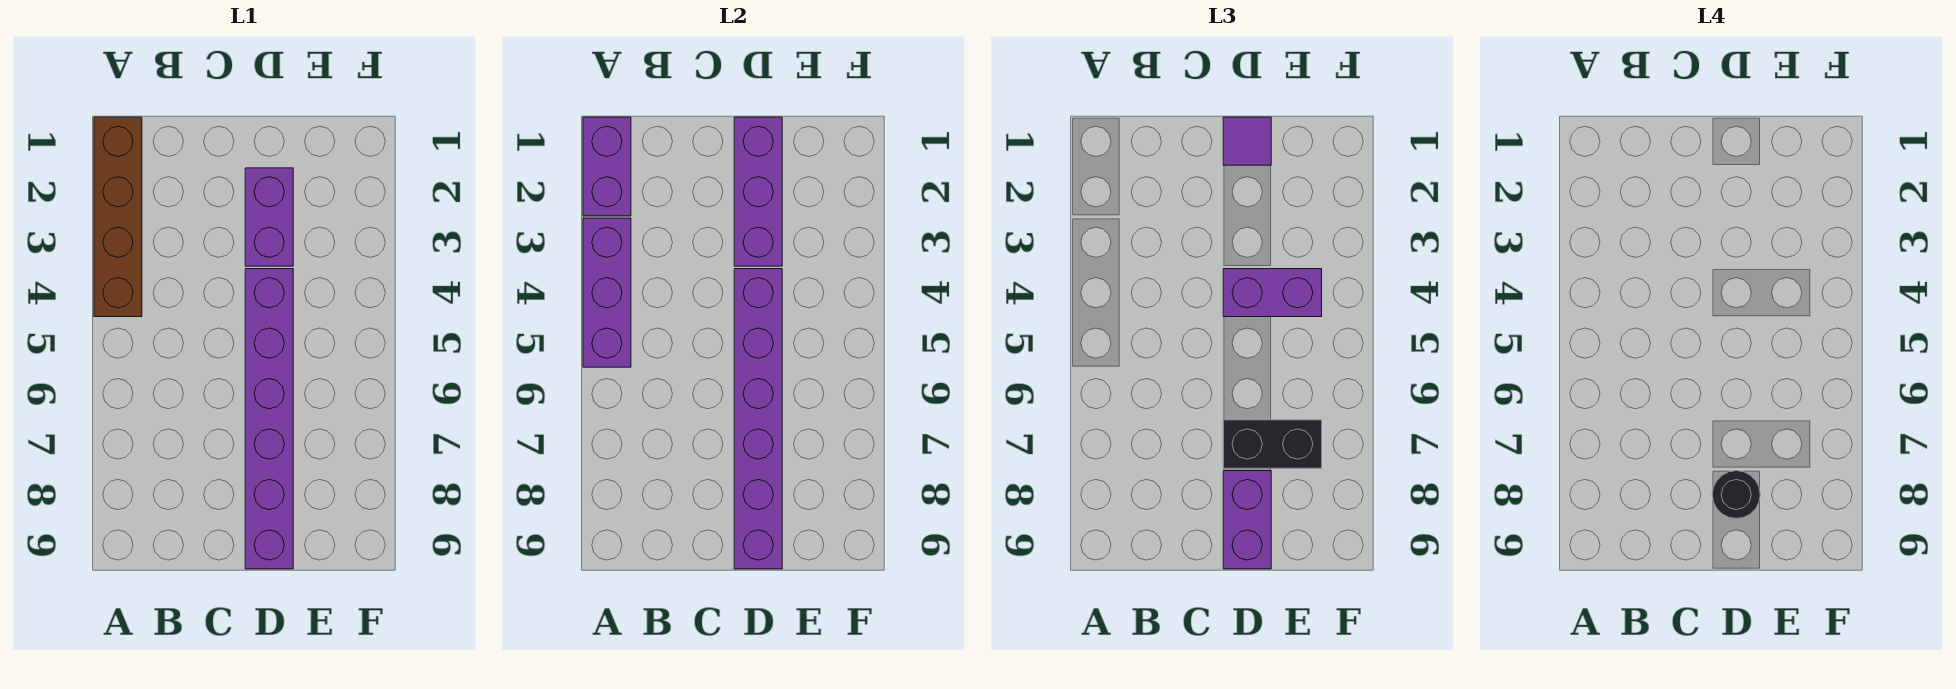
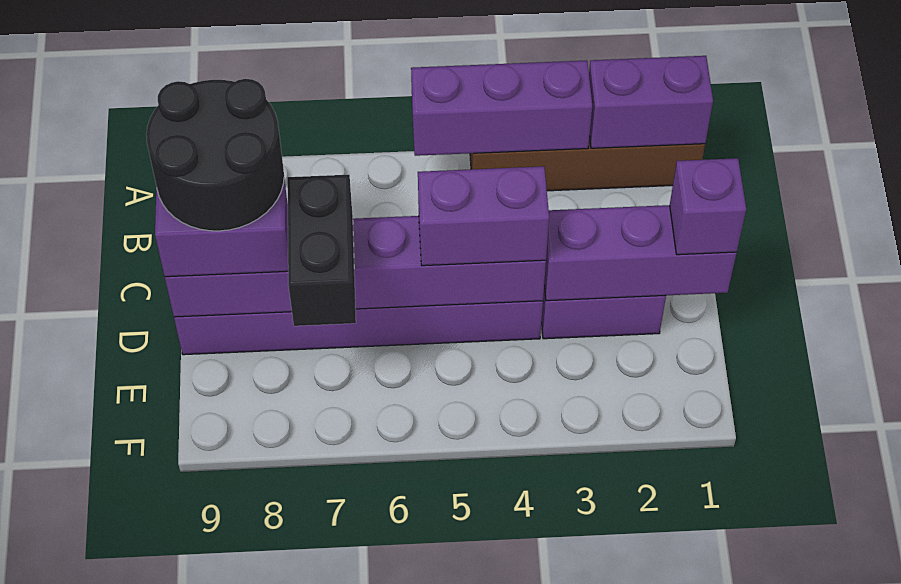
purple tile D1 level 3 -> purple brick D1 level 3
purple brick D4:E4 level 3 -> purple brick D4:D5 level 3
black round brick D8 level 4 -> black round brick C8:D9 level 4

